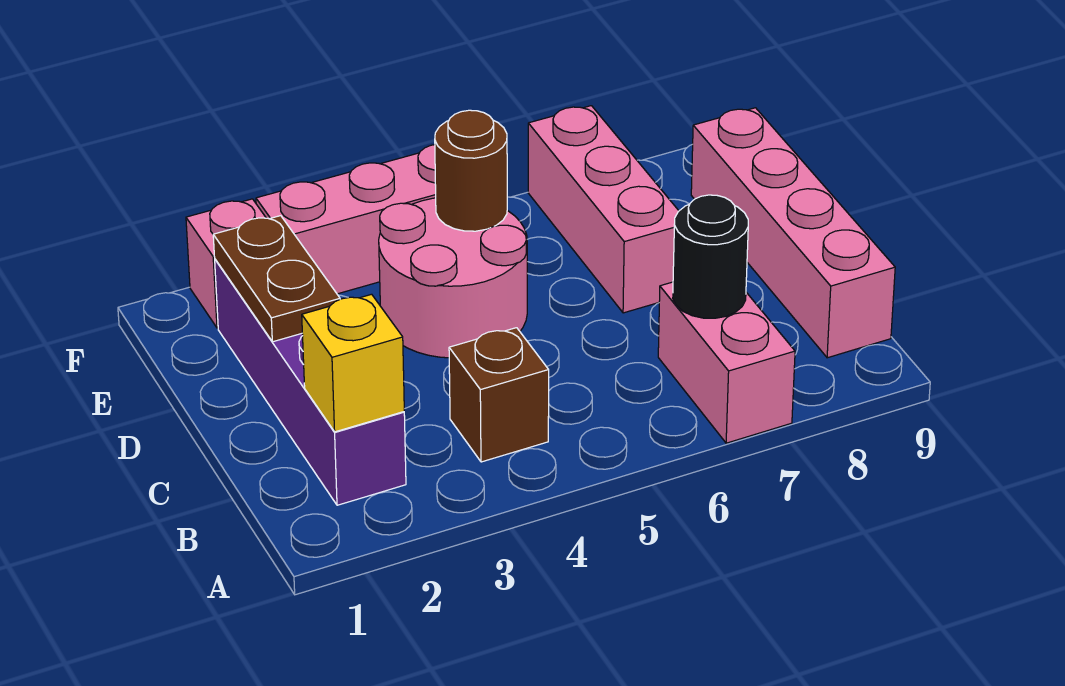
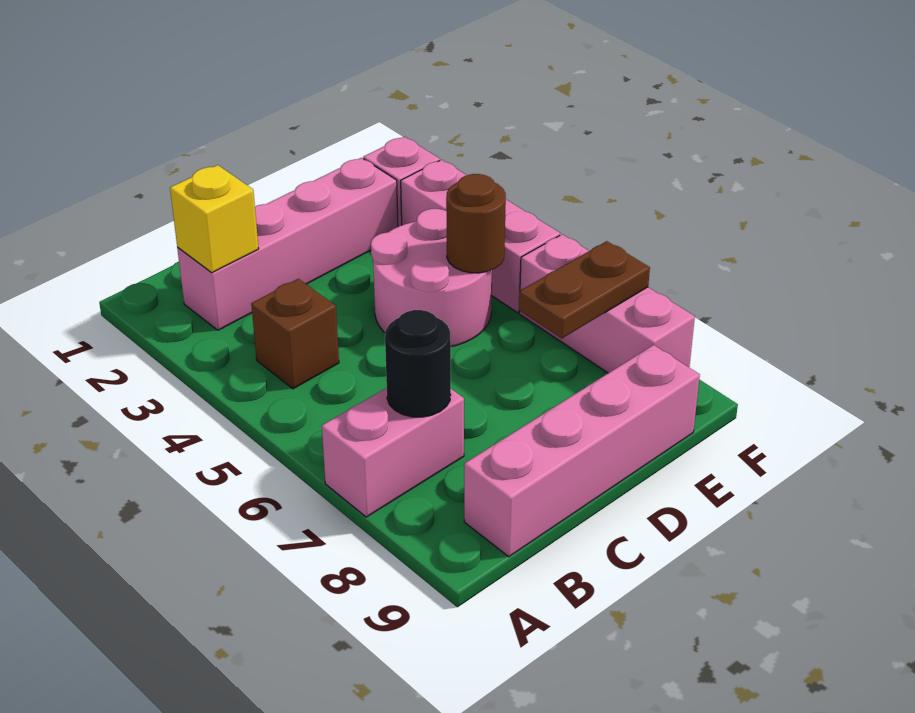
purple brick B2:E2 level 1 -> pink brick B2:E2 level 1
brown plate D2:E2 level 2 -> brown plate E7:F7 level 2
pink brick D7:F7 level 1 -> pink brick F6:F8 level 1

